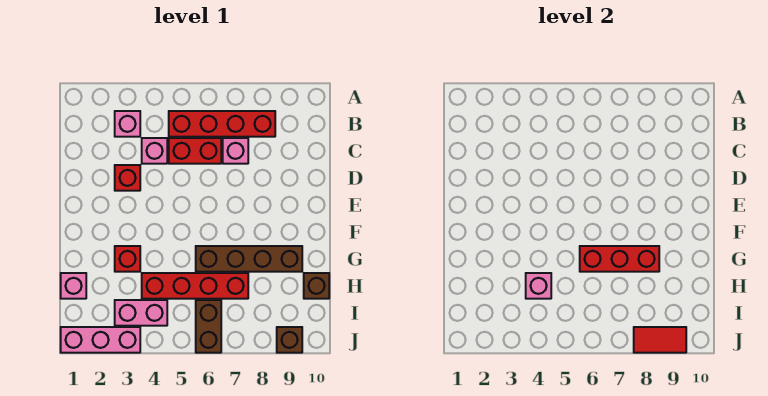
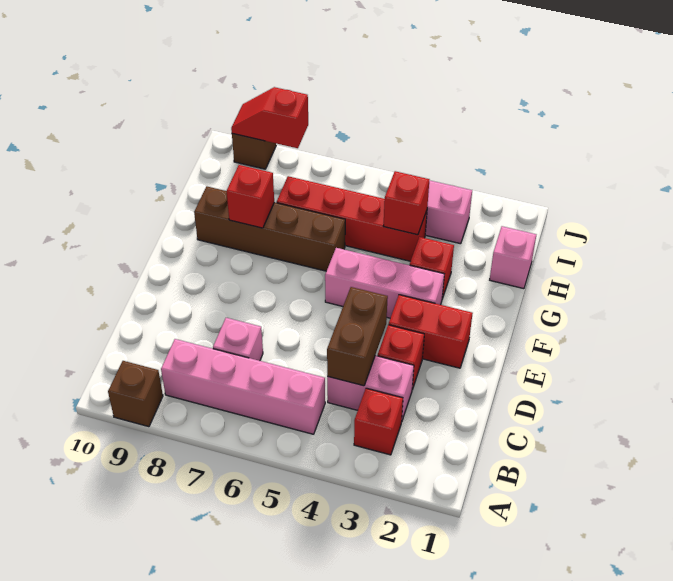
pink brick B3 level 1 -> red brick B3 level 1
red brick B5:B8 level 1 -> pink brick B5:B8 level 1
pink brick C4 level 1 -> pink brick C3:C4 level 1
red brick C5:C6 level 1 -> red brick E2:E3 level 1
red brick G6:G8 level 2 -> red brick G8 level 2
pink brick H4 level 2 -> red brick H4 level 2
brown brick H10 level 1 -> brown brick A9 level 1
brown brick I6:J6 level 1 -> brown brick C4:D4 level 2
pink brick J1:J3 level 1 -> pink brick F3:F5 level 1
red tile J8:J9 level 2 -> red slope J8:J9 level 2 top 8

